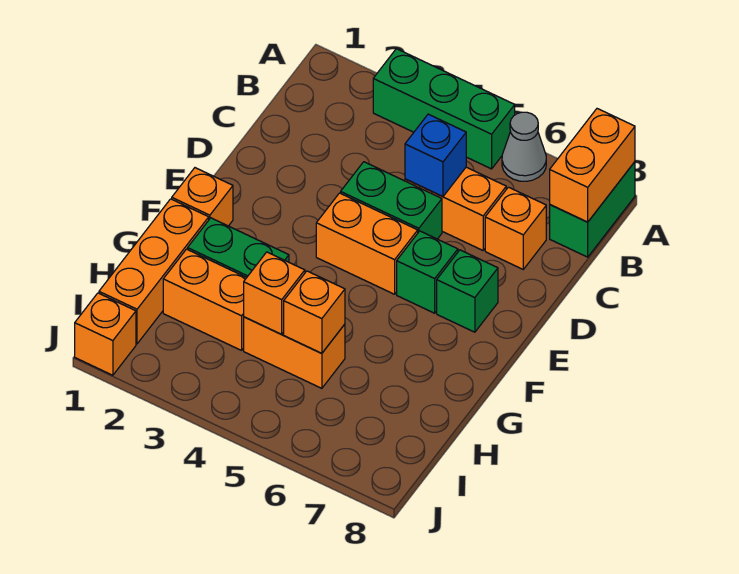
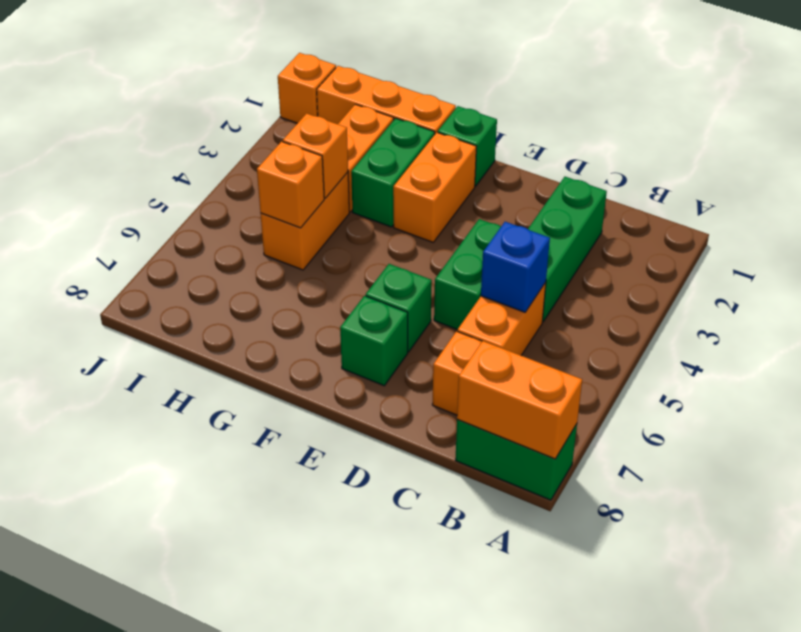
green brick A3:A5 level 1 -> green brick C2:C4 level 1
grey cone A6 level 1 -> none
orange brick E4:E5 level 1 -> orange brick F2:F3 level 1
orange brick F1 level 1 -> green brick F1 level 1

